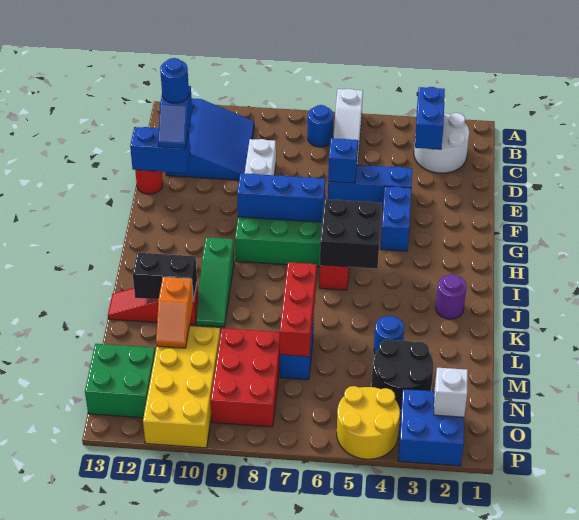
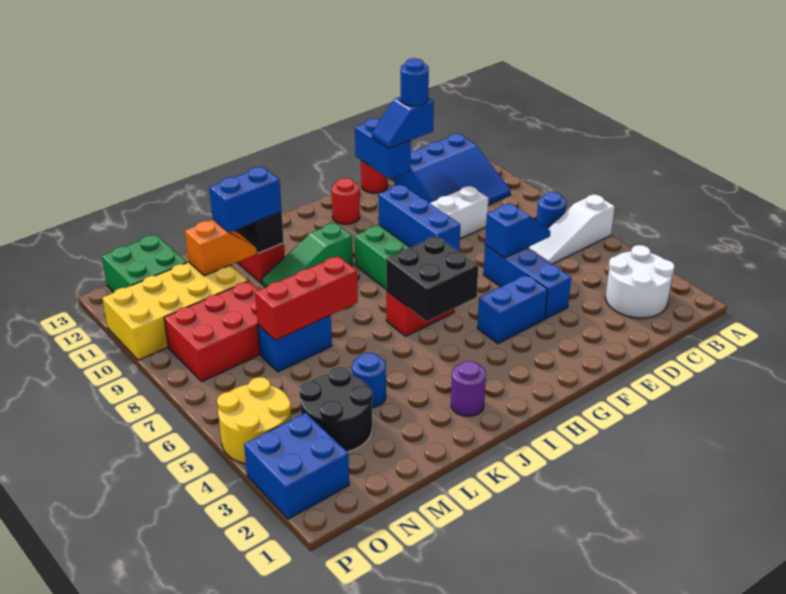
blue brick B3:C3 level 2 -> blue brick K11:L11 level 3
none -> red round brick G12 level 1
orange slope L11:M11 level 2 top L -> orange slope L11:M11 level 2 top M
white brick O2 level 2 -> none

